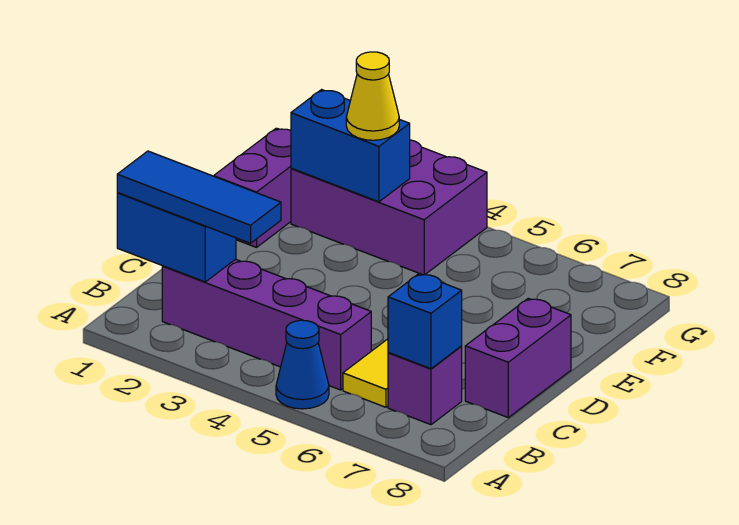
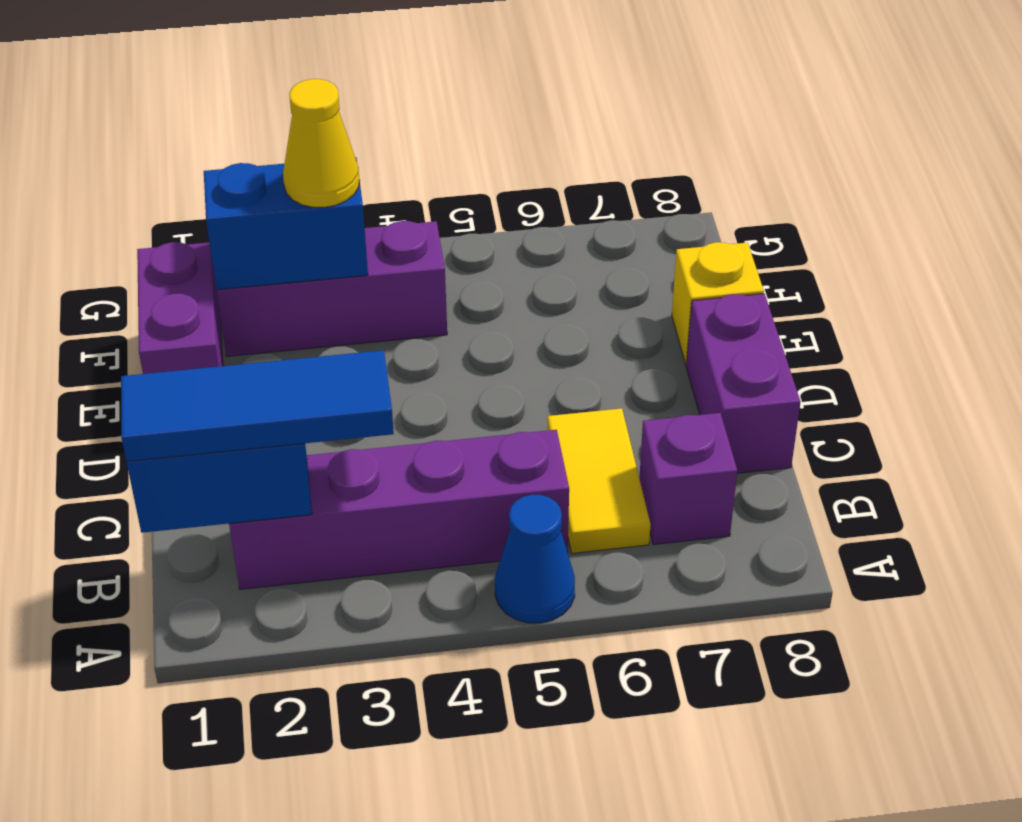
blue brick B7 level 2 -> none
none -> yellow brick E8 level 1
purple brick F2:G4 level 1 -> purple brick F2:F4 level 1

